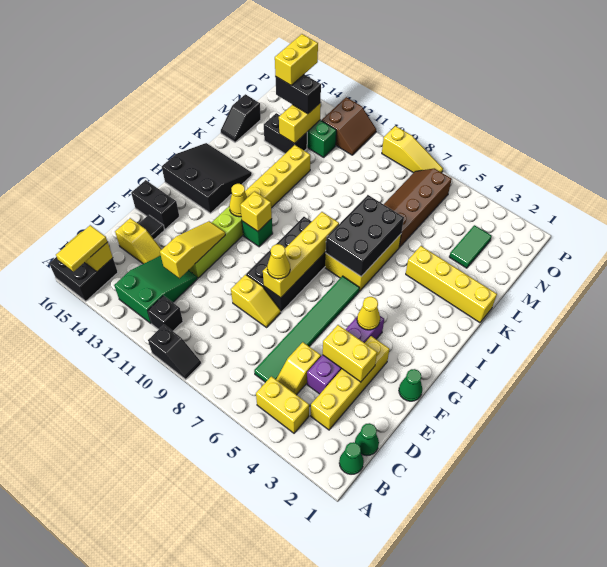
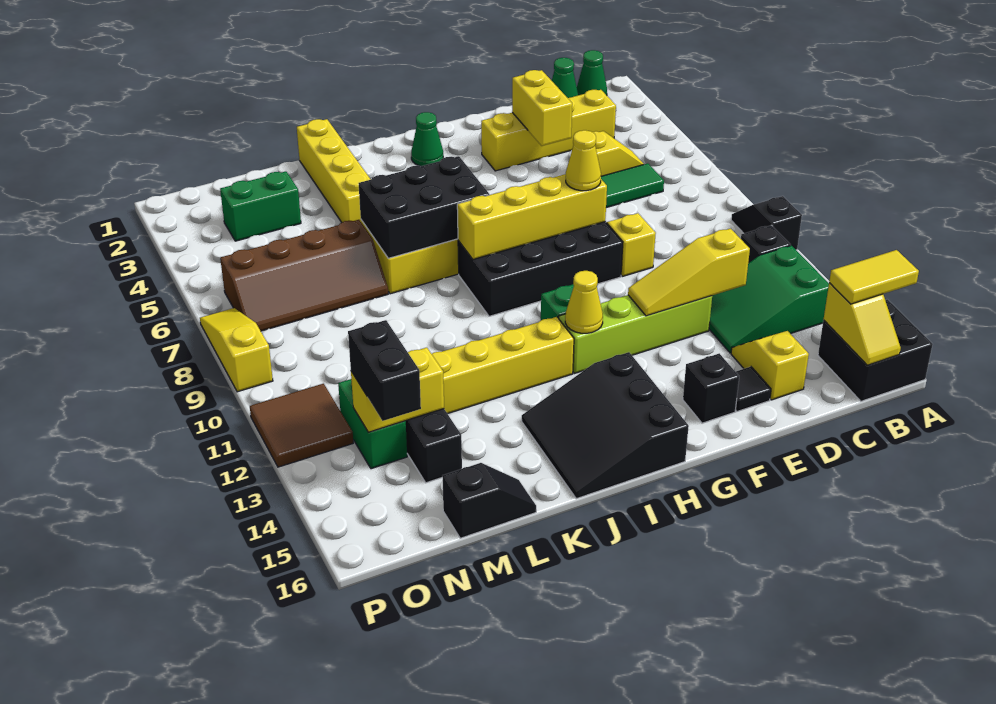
yellow brick B4:B5 level 1 -> none
purple brick D4:G4 level 1 -> none
green cone F1 level 1 -> green cone H2 level 1
black brick F15:F16 level 1 -> black brick F15 level 1
yellow cone G4 level 2 -> none
yellow brick H11 level 2 -> none
green tile M3:N3 level 1 -> green brick M3:N3 level 1
yellow brick N14:O14 level 4 -> none
brown slope O11:P12 level 1 top 12 -> brown tile O11:P12 level 1

